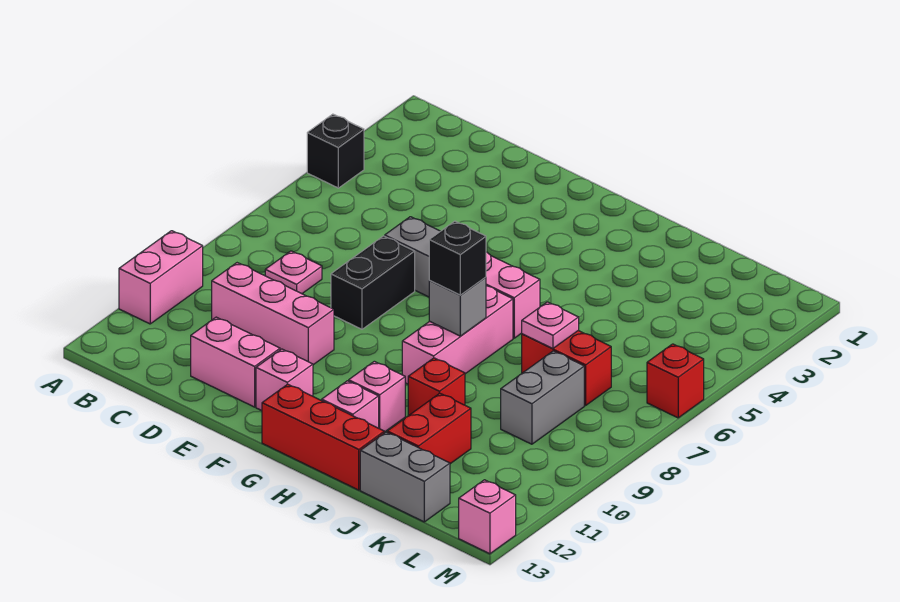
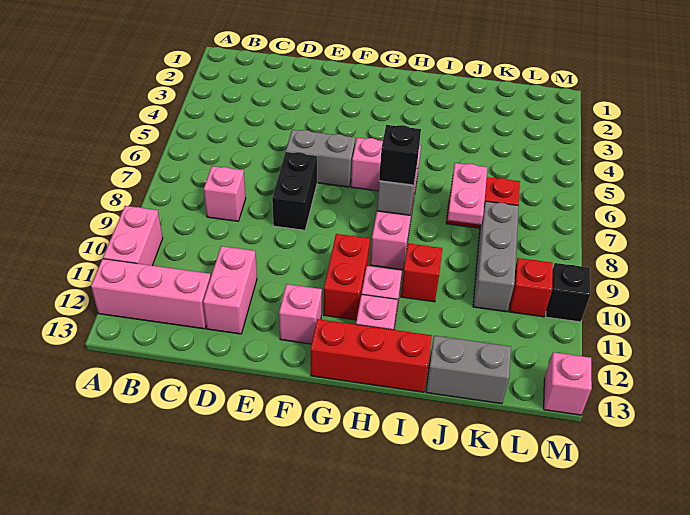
black brick A4 level 1 -> black brick M10 level 1
pink plate C8 level 1 -> pink brick C8 level 1
pink brick C10:E10 level 1 -> pink brick A12:C12 level 1
pink brick D12:E12 level 1 -> pink brick D11:D12 level 1
pink plate J7 level 2 -> pink plate J7:J8 level 2
red brick J11:J12 level 1 -> red brick G10:G11 level 1
grey brick K8:K9 level 1 -> grey brick K8:K10 level 1
red brick M6 level 1 -> red brick L10 level 1

